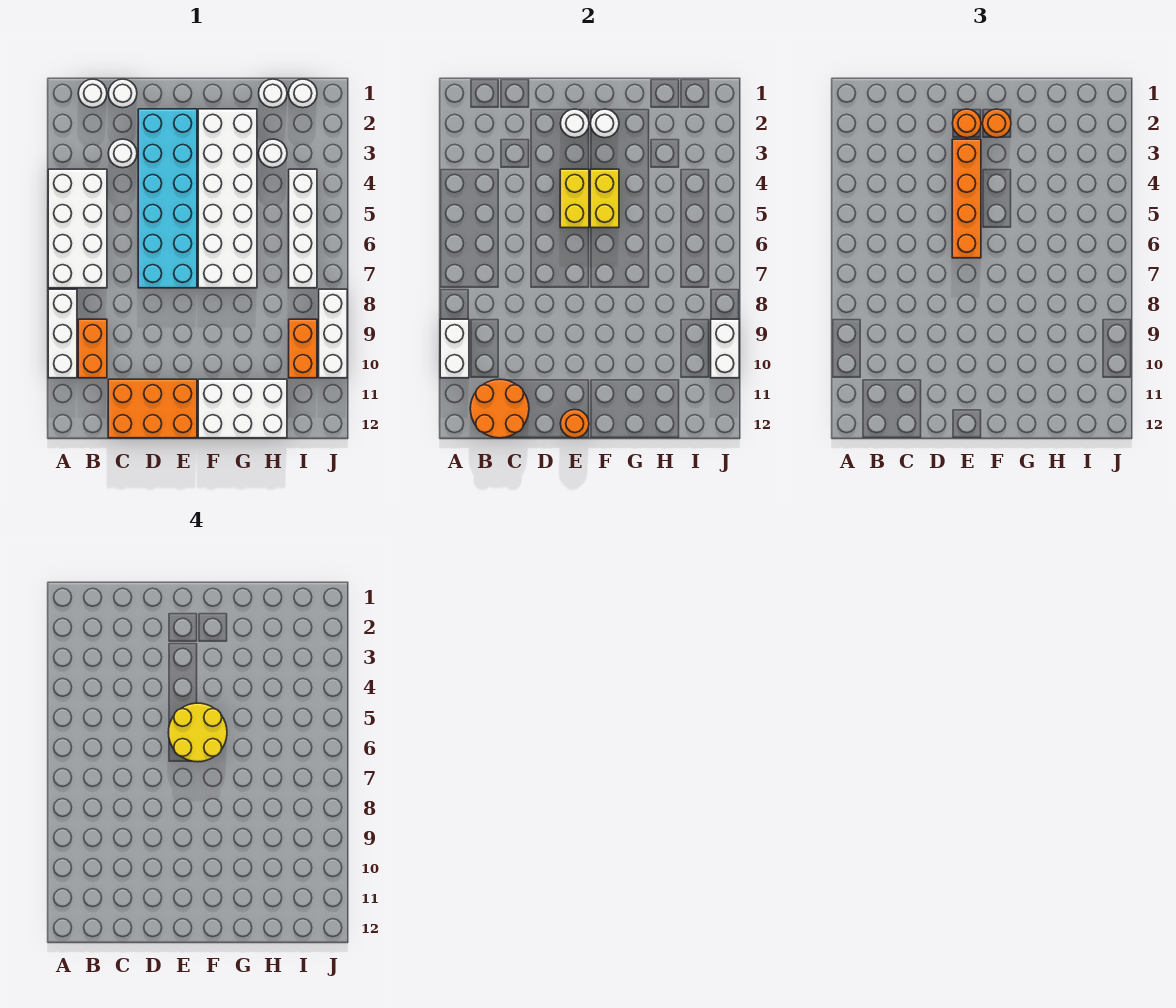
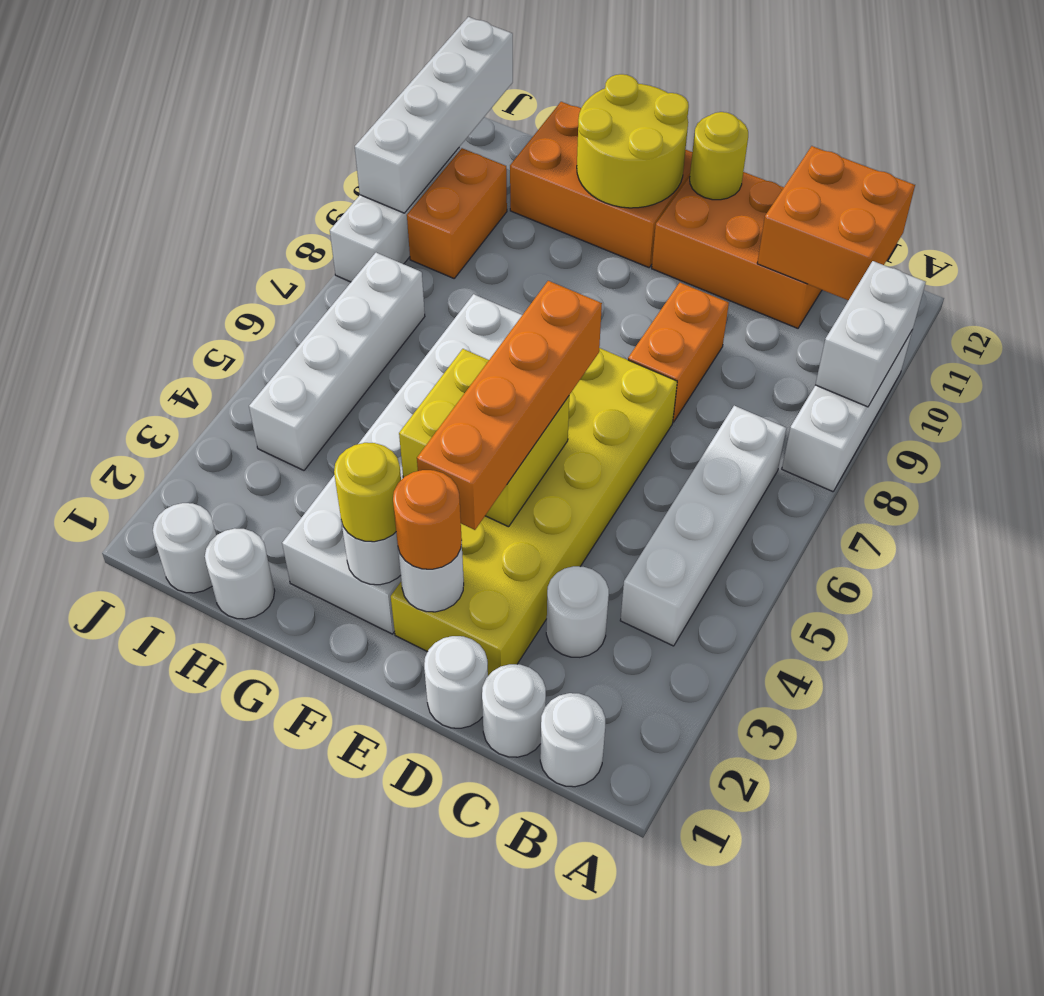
white brick A4:B7 level 1 -> white brick B4:B7 level 1
orange brick B9:B10 level 1 -> orange brick D8:D9 level 1
orange round brick B11:C12 level 2 -> orange brick B11:C12 level 2
cyan brick D2:E7 level 1 -> yellow brick D2:E7 level 1
yellow round brick E5:F6 level 4 -> yellow round brick F11:G12 level 2
orange round brick E12 level 2 -> yellow round brick E12 level 2
orange round brick F2 level 3 -> yellow round brick F2 level 3
white brick F11:H12 level 1 -> orange brick F11:H12 level 1
white round brick H3 level 1 -> white round brick D1 level 1
white brick J9:J10 level 2 -> white brick J9:J12 level 2

